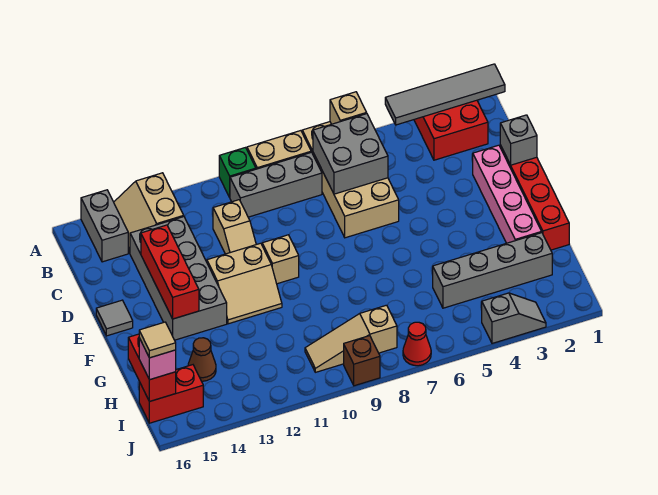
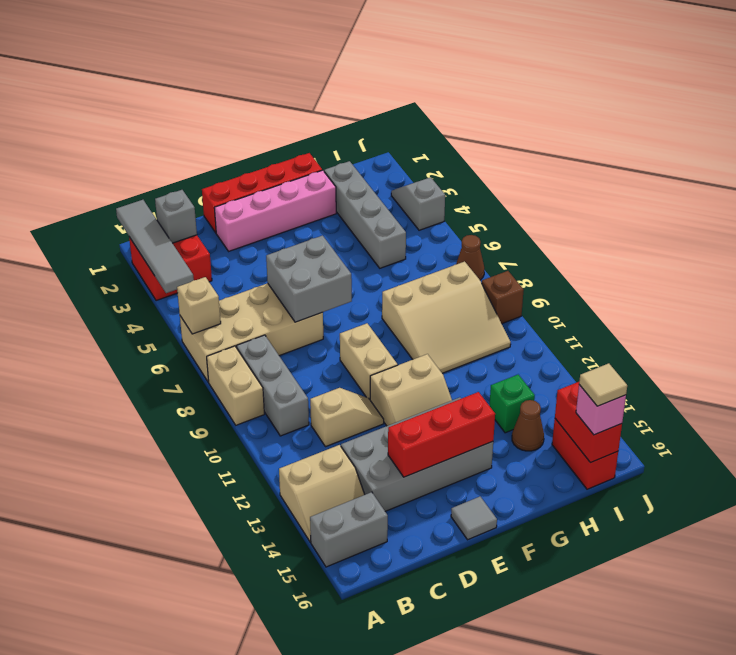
green brick A10 level 1 -> green brick H13 level 1
grey brick B6:C7 level 2 -> grey brick D6:E7 level 2
grey brick D1 level 2 -> grey brick B2 level 2
tan brick E10 level 1 -> tan brick E9:E10 level 1
tan slope E11:F12 level 1 top E -> tan slope E11:F12 level 1 top 11
red brick H16:I16 level 2 -> red brick I15:I16 level 2
tan slope I8:I10 level 1 top 8 -> tan slope G8:I10 level 1 top 8
red cone J7 level 1 -> brown cone J7 level 1

